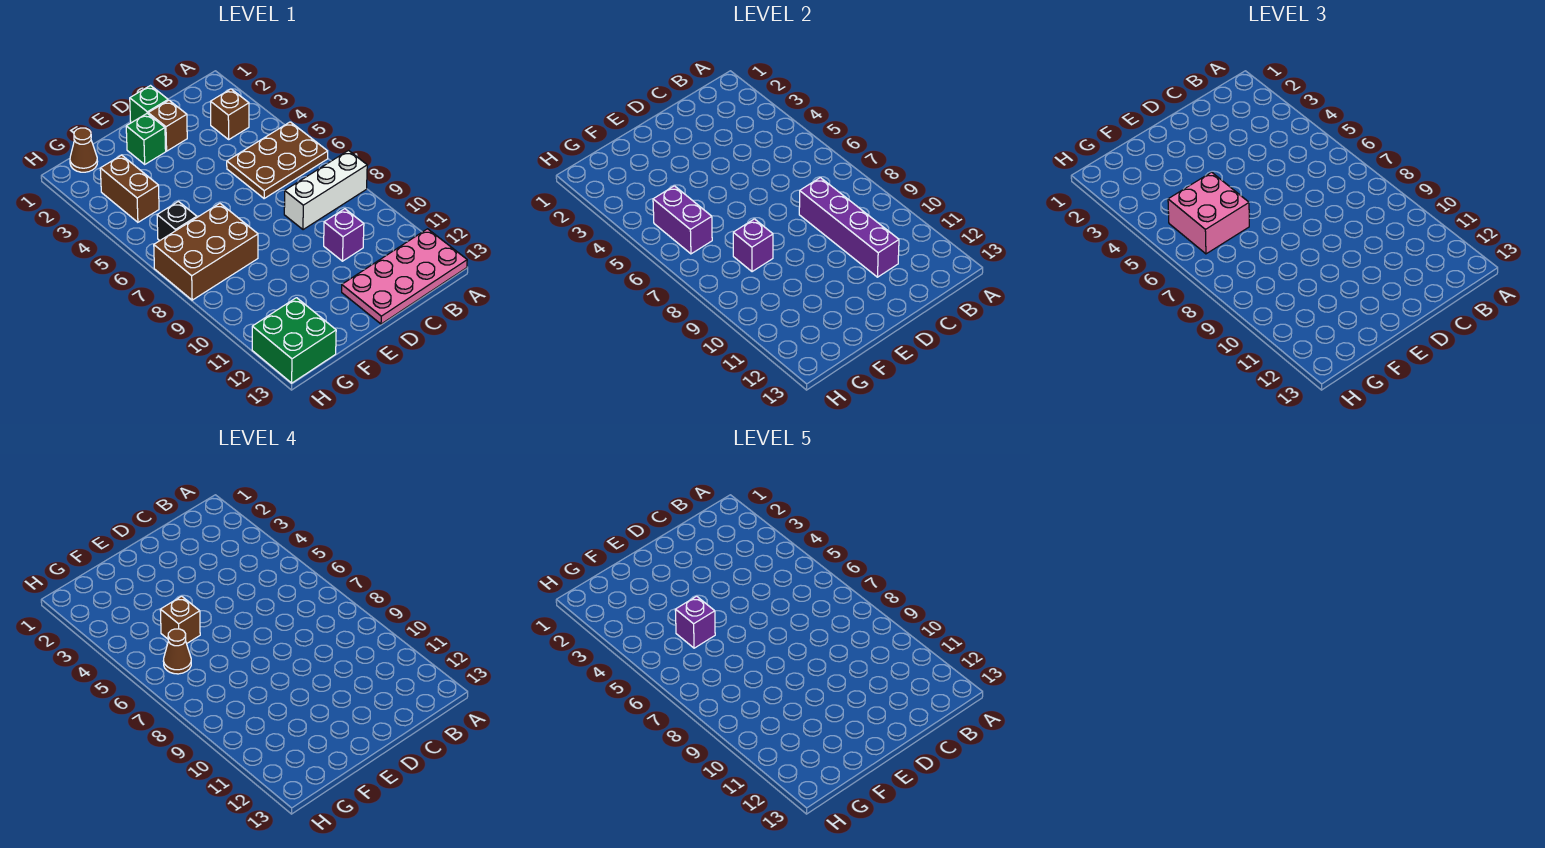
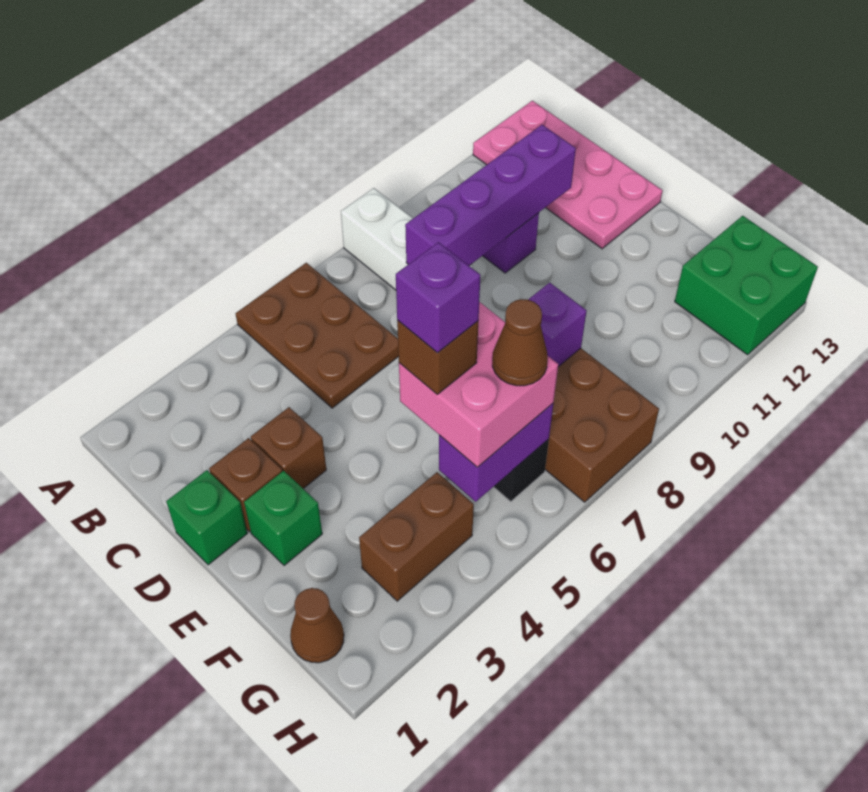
brown brick B3 level 1 -> brown brick D3 level 1

